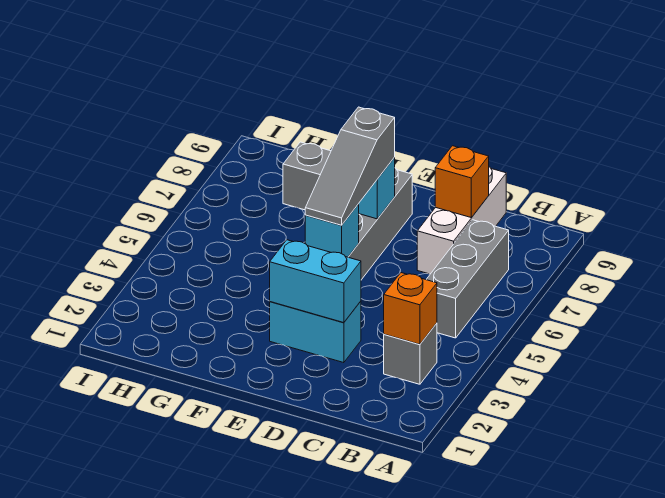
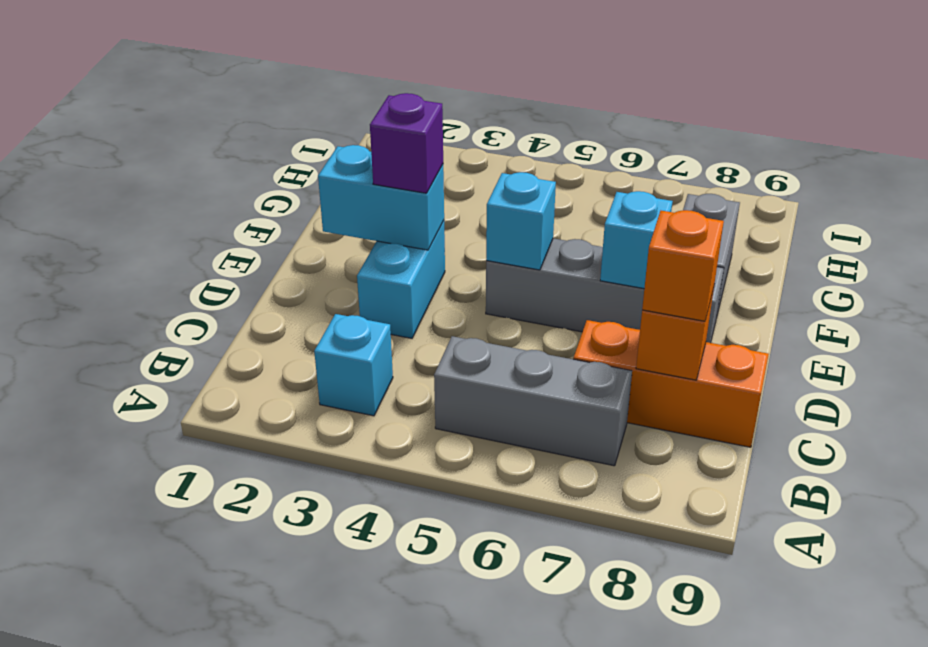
grey brick B3 level 1 -> cyan brick B3 level 1
orange brick B3 level 2 -> orange brick C8 level 3
white brick C7:C9 level 1 -> orange brick C7:C9 level 1
cyan brick D3:E3 level 2 -> cyan brick E2:E3 level 2
none -> purple brick E3 level 3
grey slope E5:E7 level 3 top 7 -> none

